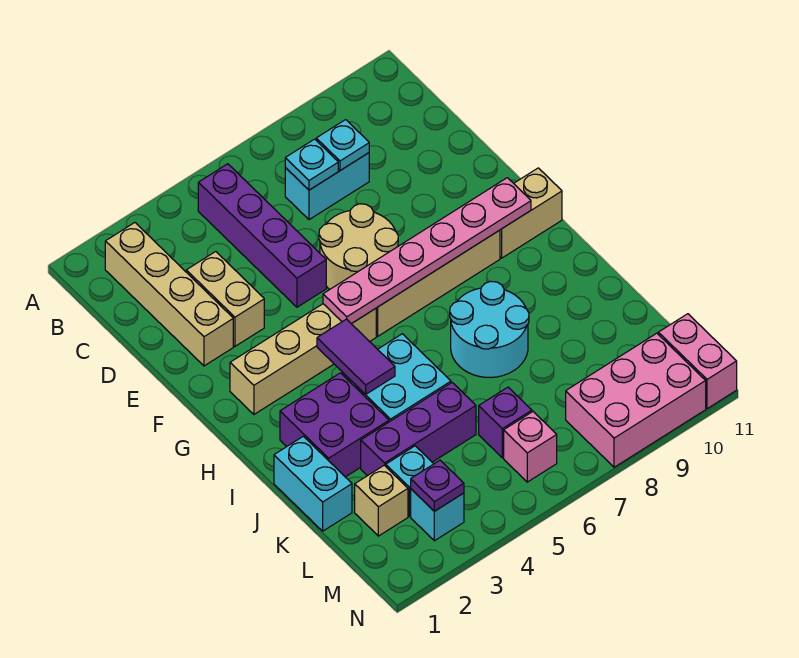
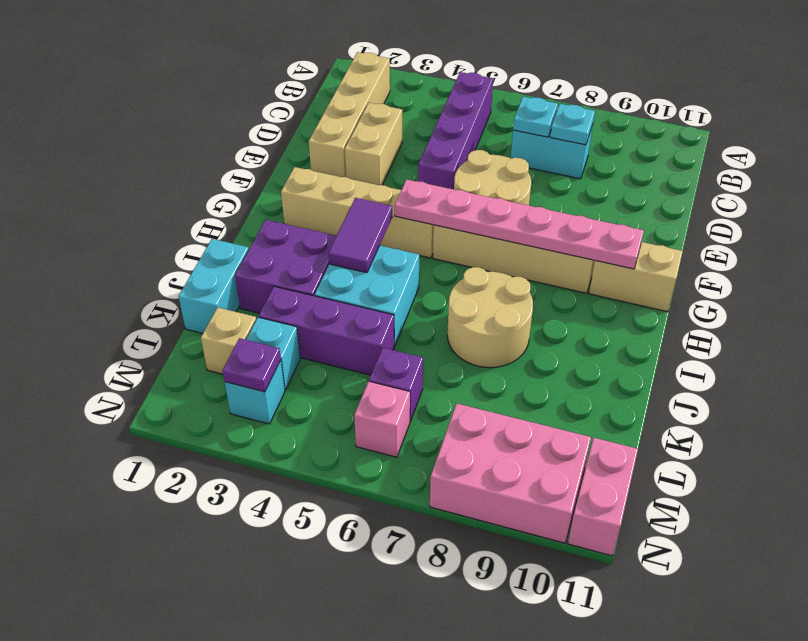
cyan round brick I7:J8 level 1 -> tan round brick I7:J8 level 1

